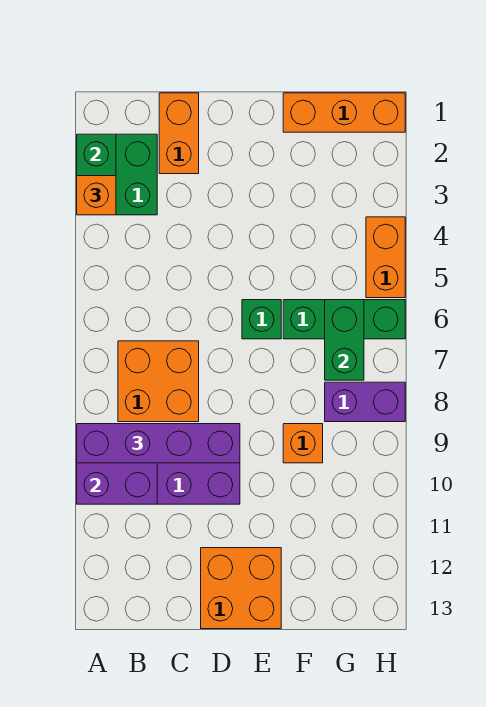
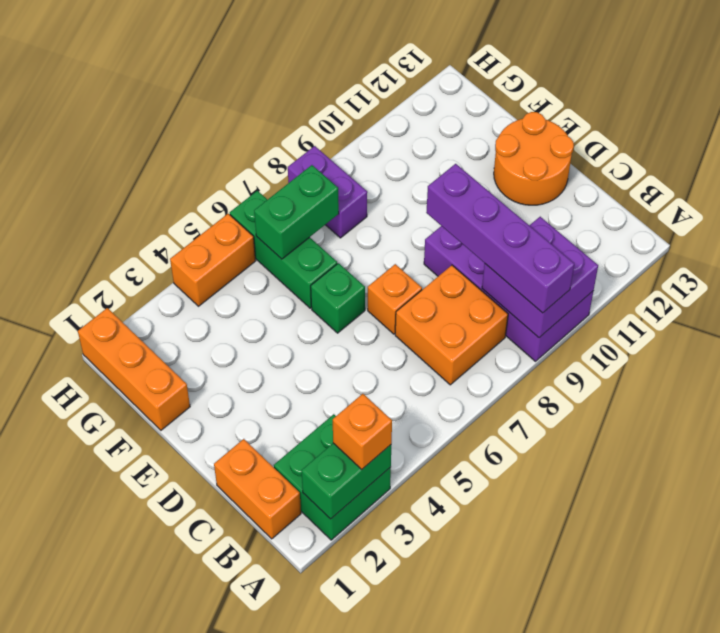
orange brick C1:C2 level 1 -> orange brick B1:C1 level 1
orange brick D12:E13 level 1 -> orange round brick D12:E13 level 1
orange brick F9 level 1 -> orange brick D7 level 1

